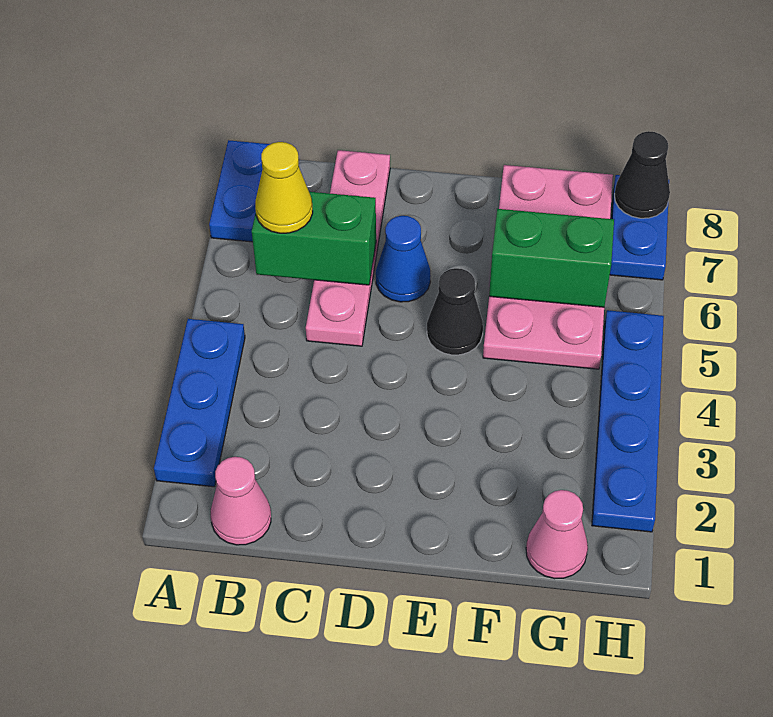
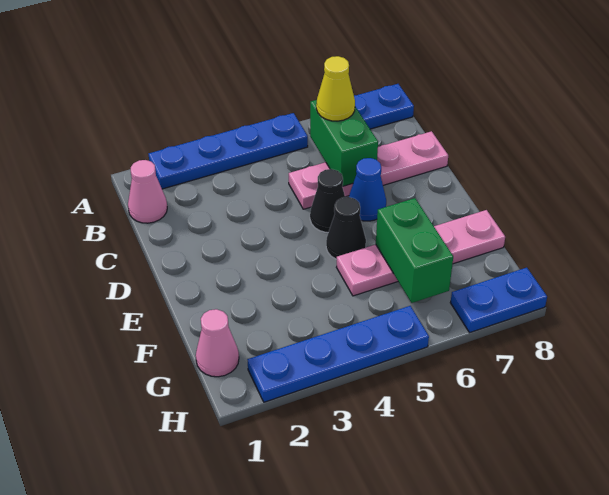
blue plate A2:A4 level 1 -> blue plate A2:A5 level 1
pink plate F5:G8 level 1 -> pink plate F5:F8 level 1
black cone H8 level 2 -> black cone D5 level 1

